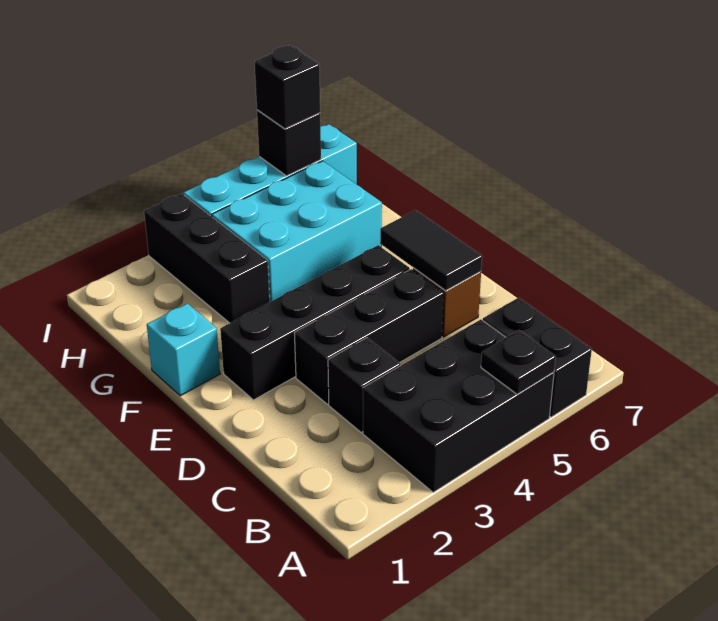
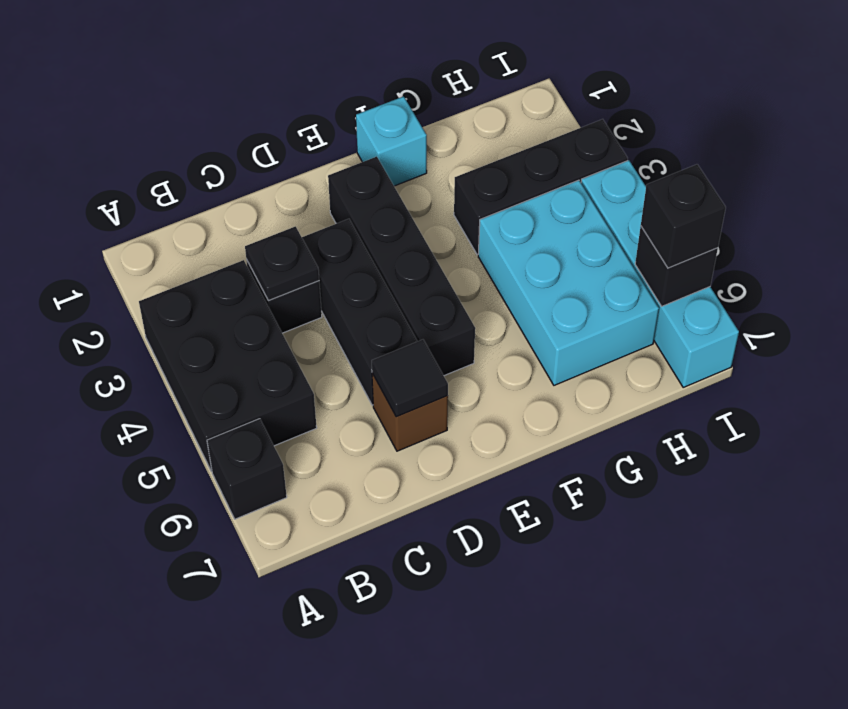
black plate A5 level 2 -> black plate C3 level 2
black brick A6:B6 level 1 -> black brick A6 level 1
black tile D6:E6 level 2 -> black tile D6 level 2

